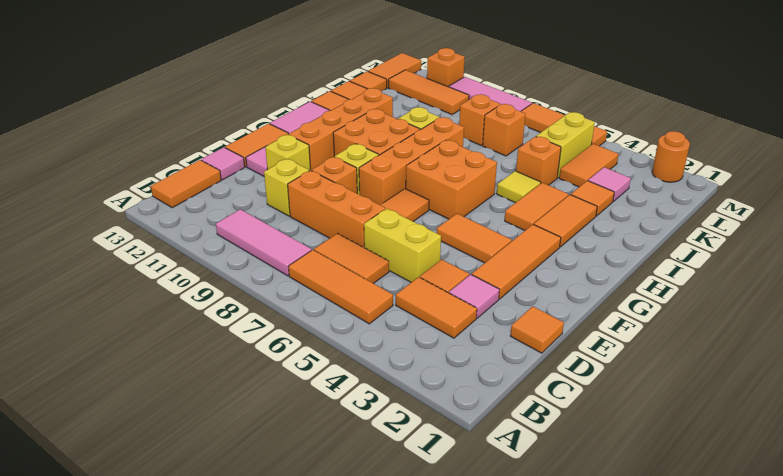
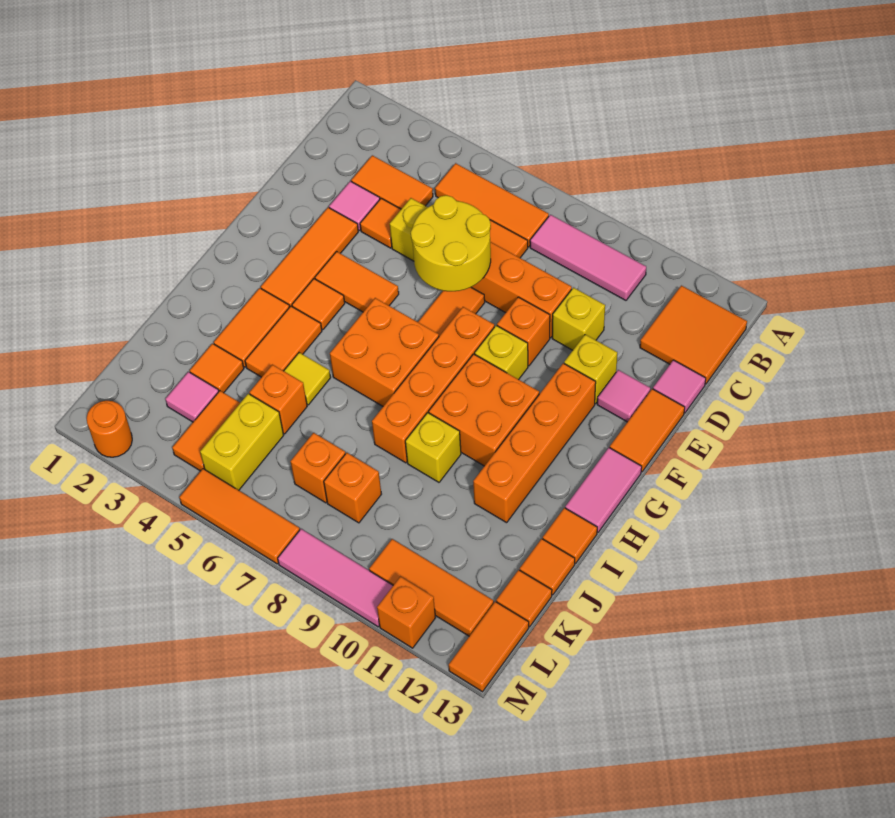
orange tile B13:C13 level 1 -> orange tile B12:C13 level 1
orange tile D1 level 1 -> orange tile G4 level 1
none -> yellow round brick D6:E7 level 2

